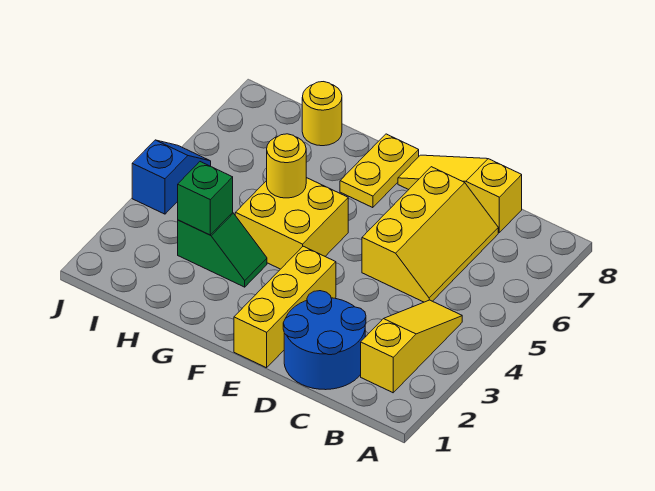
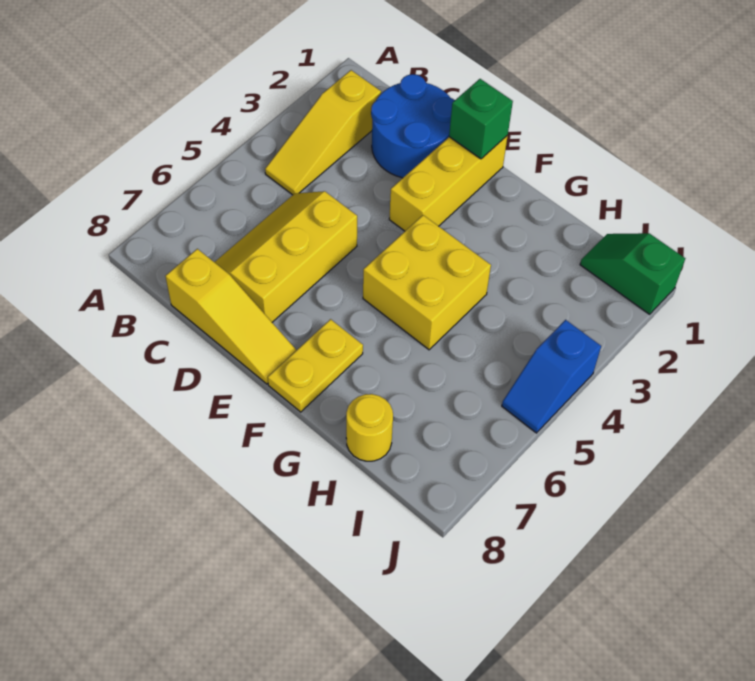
green slope G3:H3 level 1 top H -> green slope I1:J1 level 1 top J
yellow round brick G5 level 2 -> none
green brick H3 level 2 -> green brick E1 level 2

